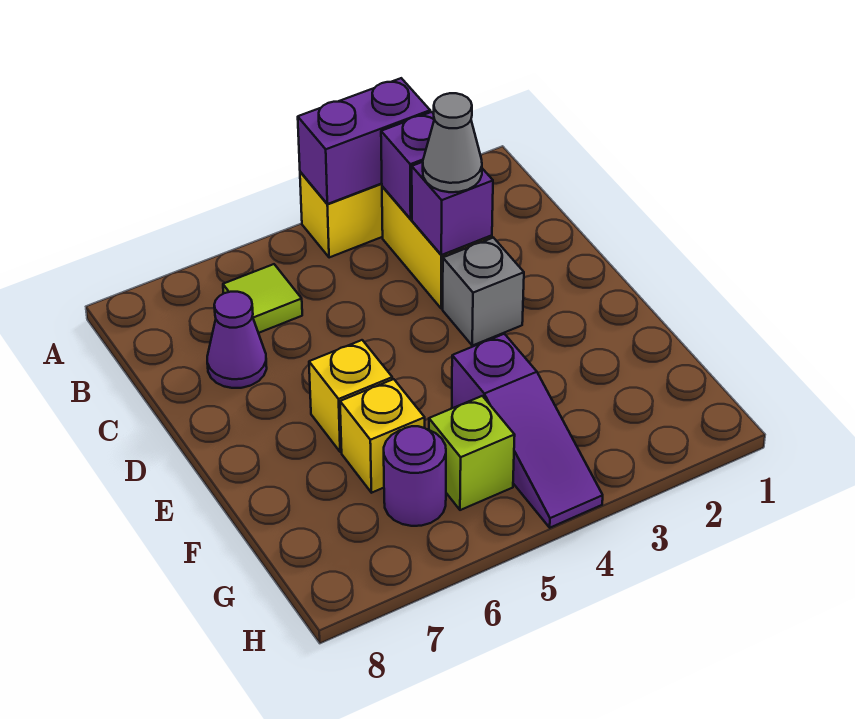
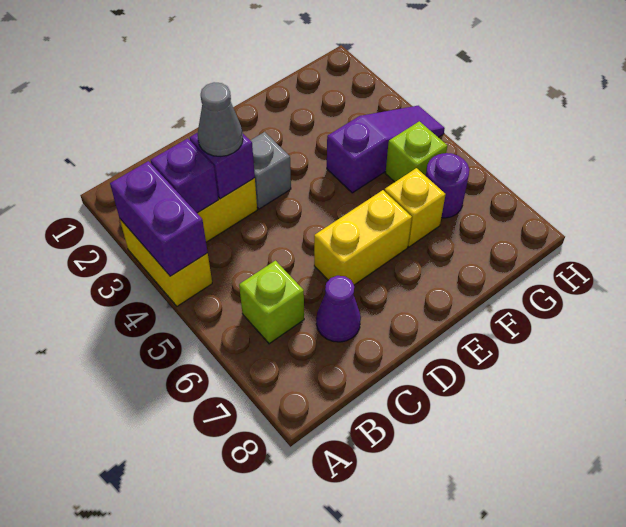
lime tile B6 level 1 -> lime brick B6 level 1
yellow brick E6 level 1 -> yellow brick D6:E6 level 1

